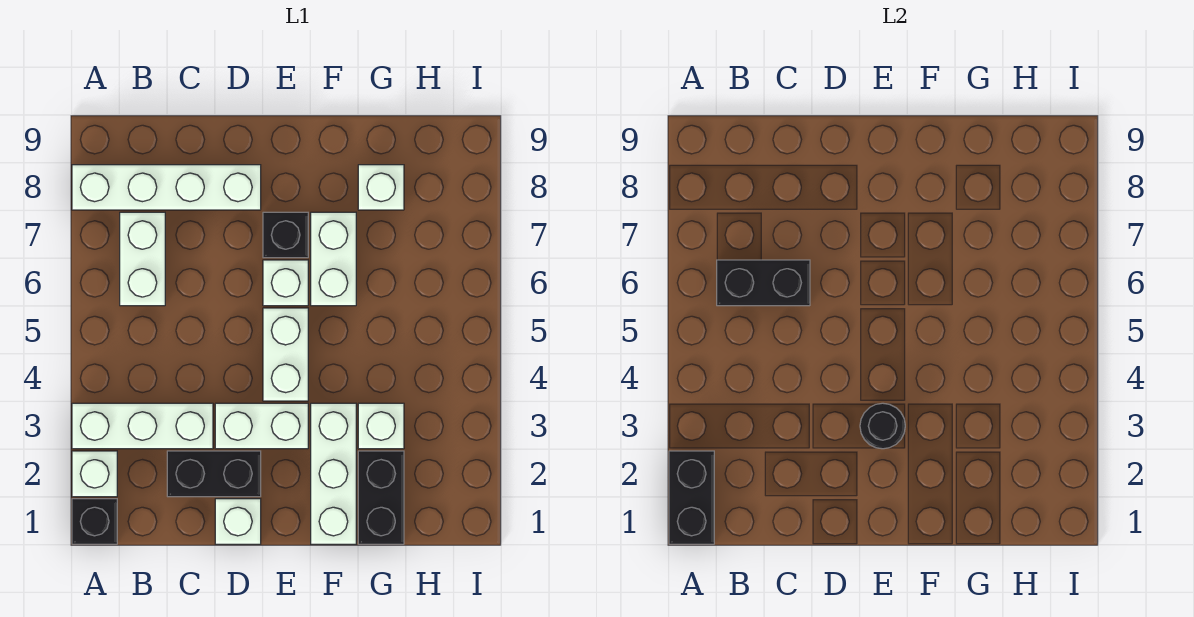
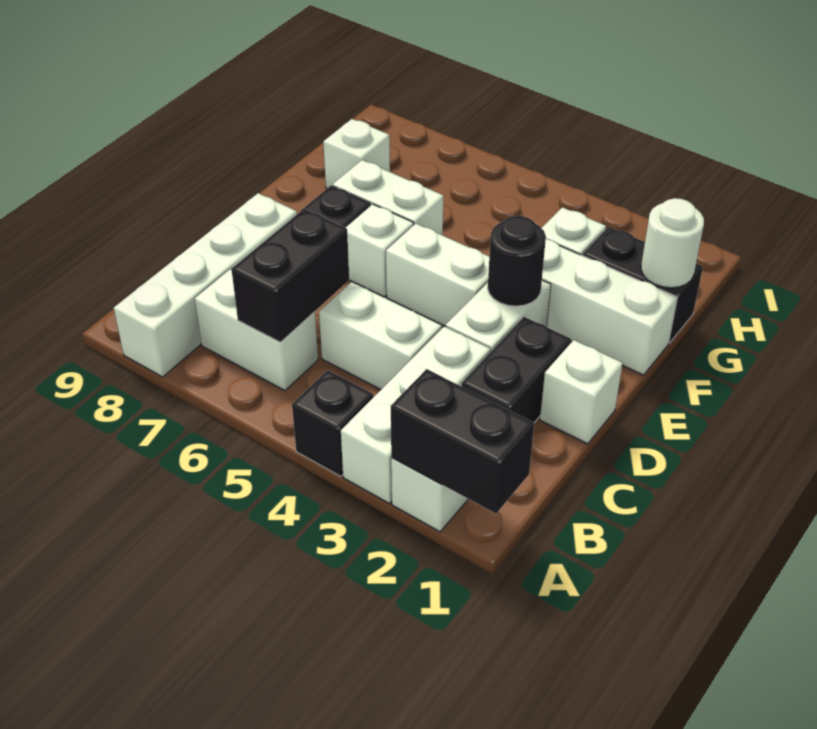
black brick A1 level 1 -> black brick A4 level 1
none -> white brick C4:C5 level 1
none -> white round brick G1 level 2

